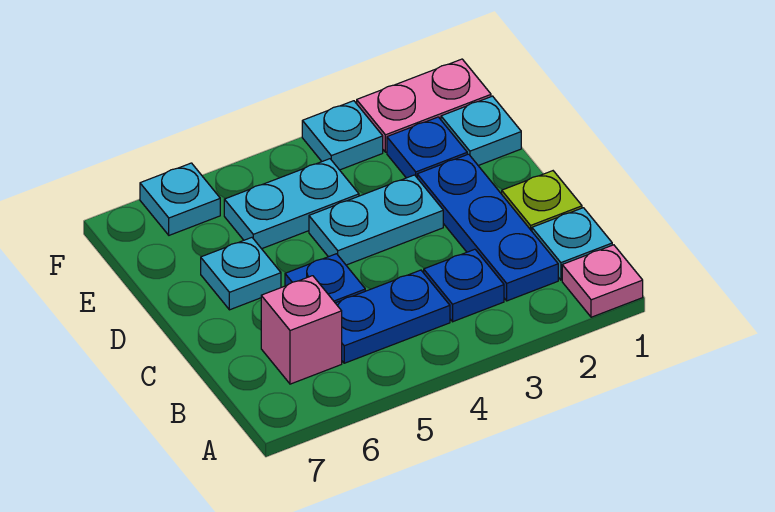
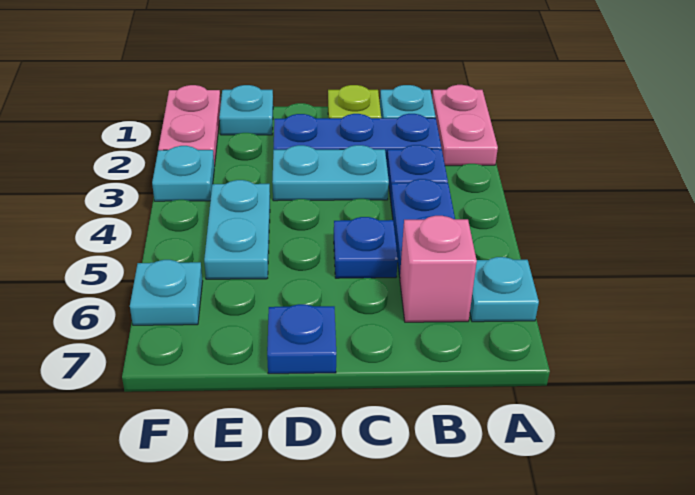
pink plate A1 level 1 -> pink plate A1:A2 level 1
cyan plate D3:D4 level 1 -> cyan plate C3:D3 level 1
cyan plate D6 level 1 -> cyan plate A6 level 1
blue plate E2 level 1 -> blue plate D7 level 1

